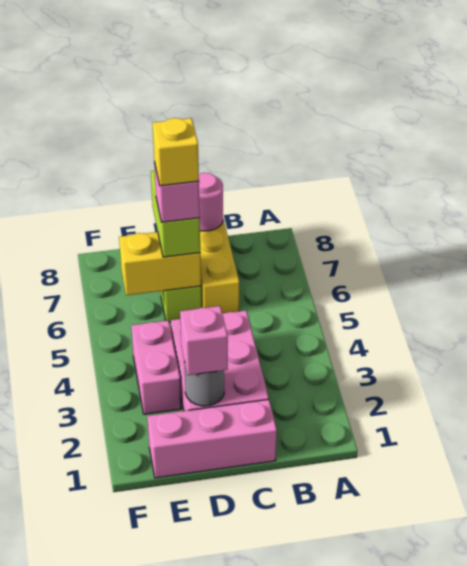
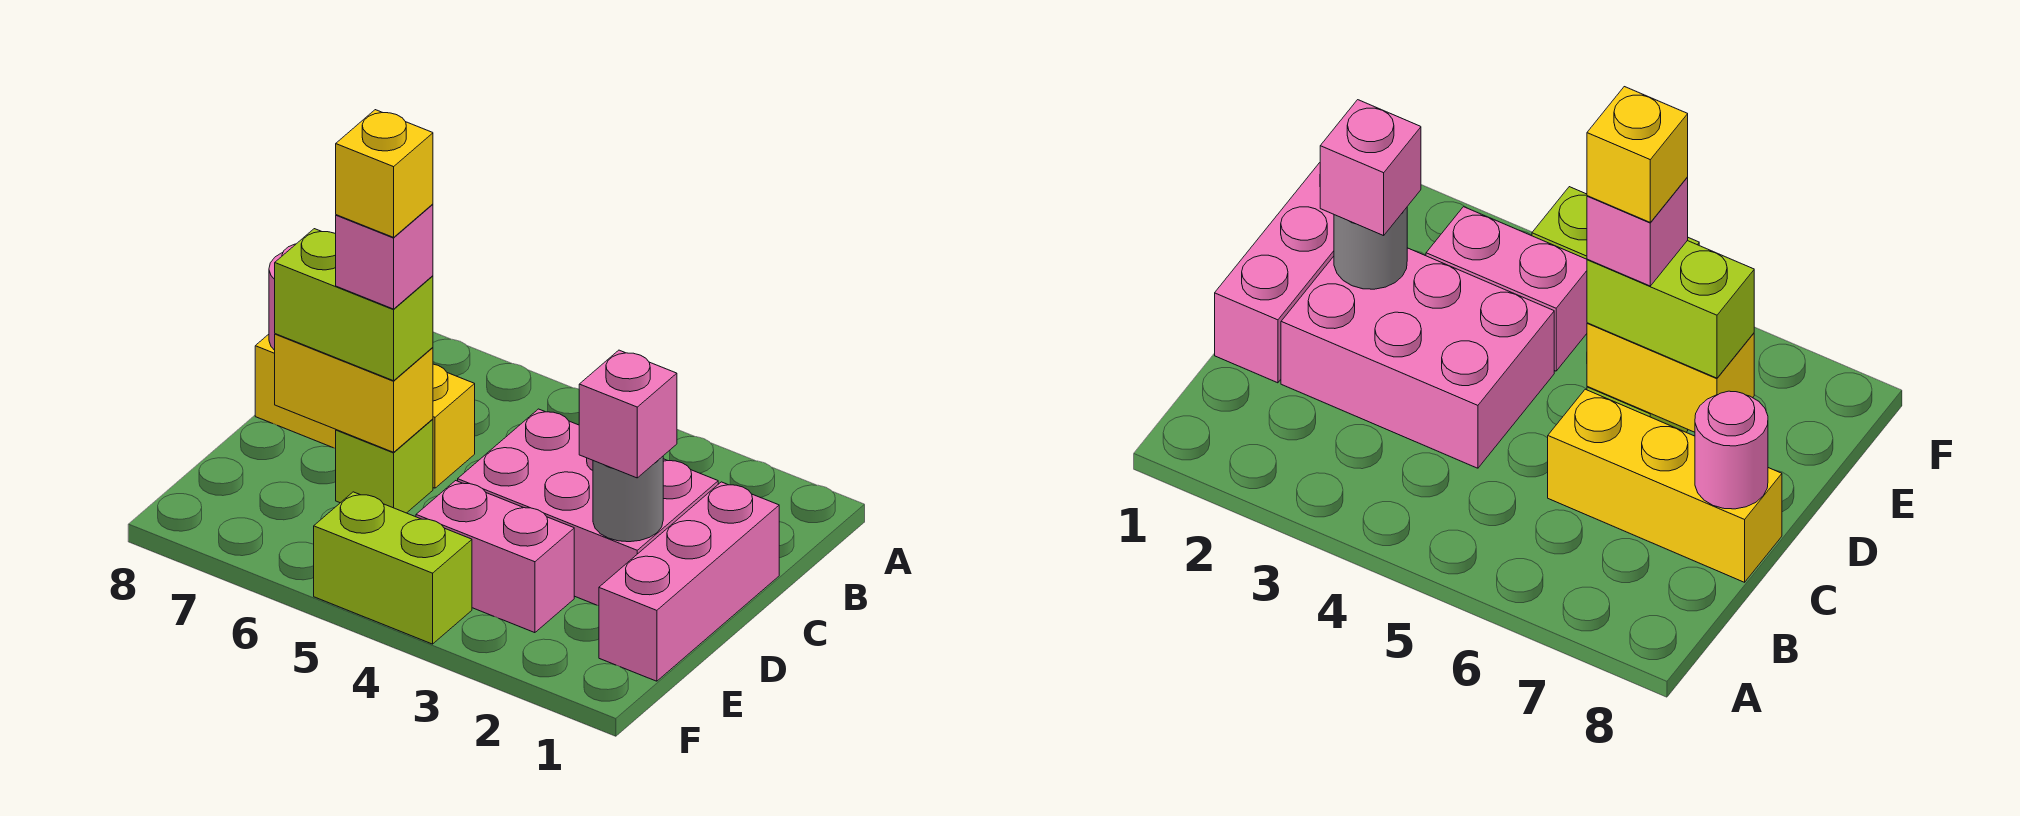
yellow brick D6:E6 level 2 -> yellow brick D6:D7 level 2
none -> lime brick F4:F5 level 1

